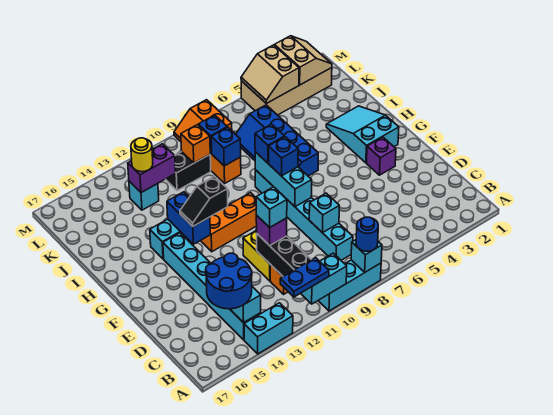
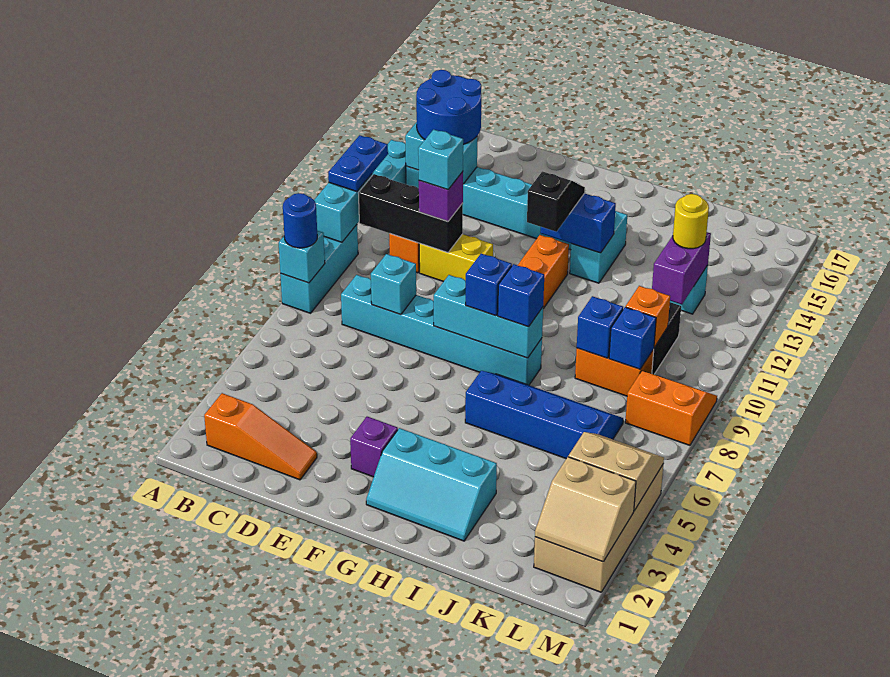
none -> orange slope B2:D2 level 1 top B
cyan slope G2:I3 level 1 top G -> cyan slope G2:I3 level 1 top 3

